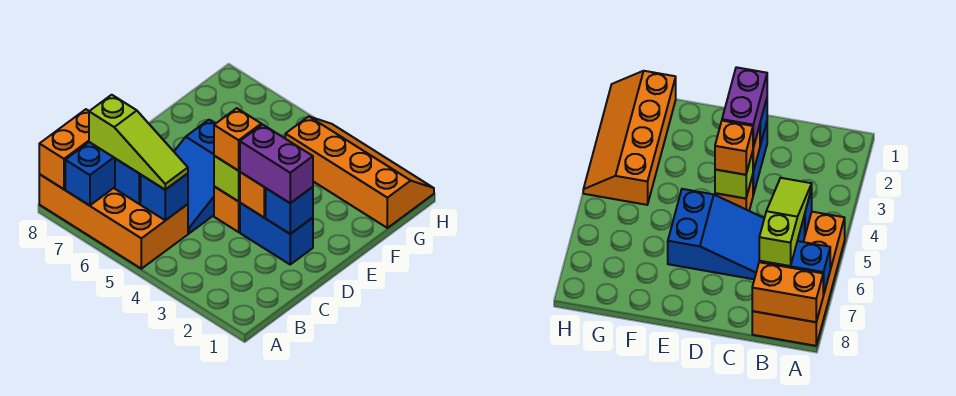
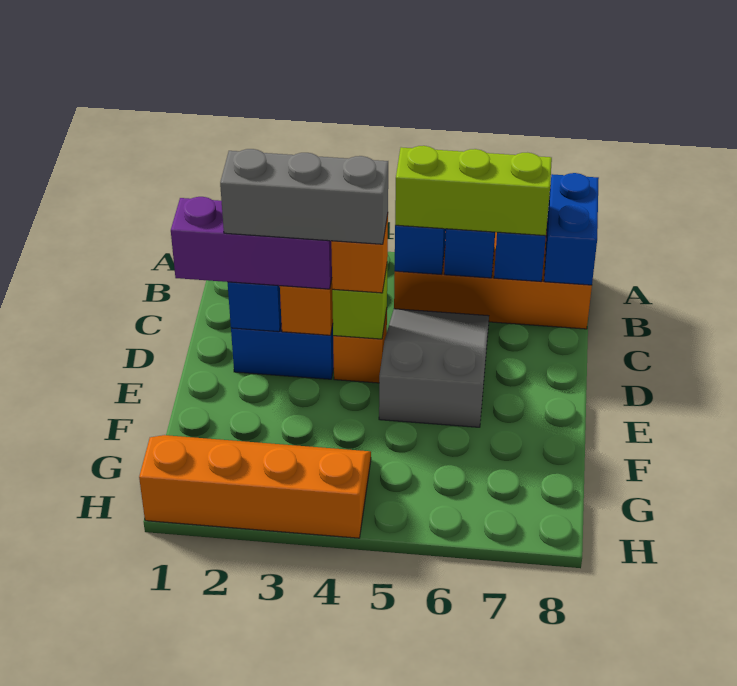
orange brick A8:B8 level 2 -> blue brick A8:B8 level 2
lime slope B5:B7 level 3 top 7 -> lime brick B5:B7 level 3
blue slope C5:E6 level 1 top E -> grey slope C5:E6 level 1 top E
purple brick D2:D3 level 3 -> purple brick D1:D3 level 3
none -> grey brick D2:D4 level 4
orange slope G1:H4 level 1 top G -> orange slope G1:H4 level 1 top H

